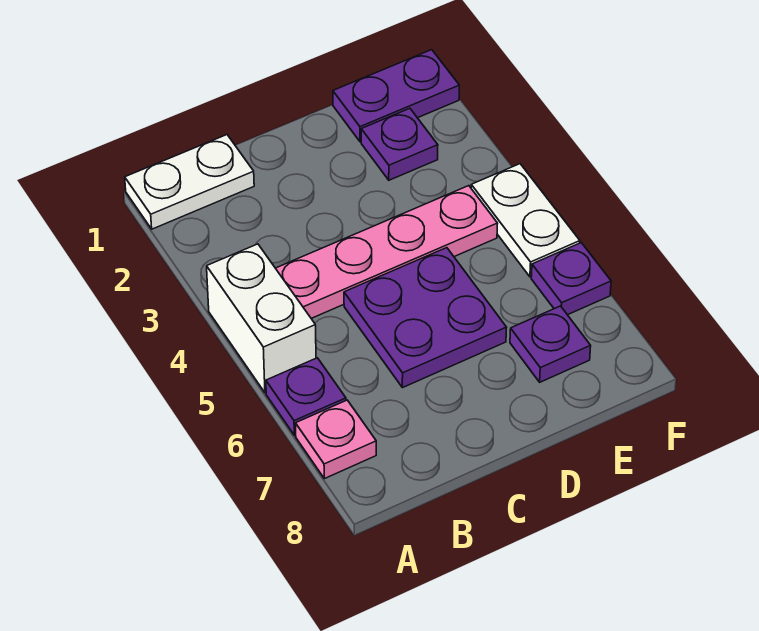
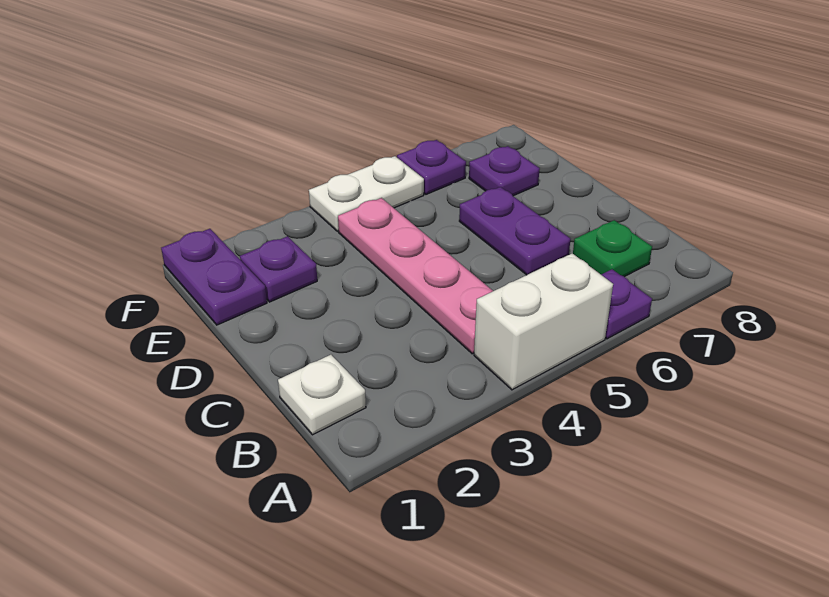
white plate A1:B1 level 1 -> white plate B1 level 1
pink plate A7 level 1 -> none
none -> green plate B7 level 1
purple plate C5:D6 level 1 -> purple plate C6:D6 level 1

